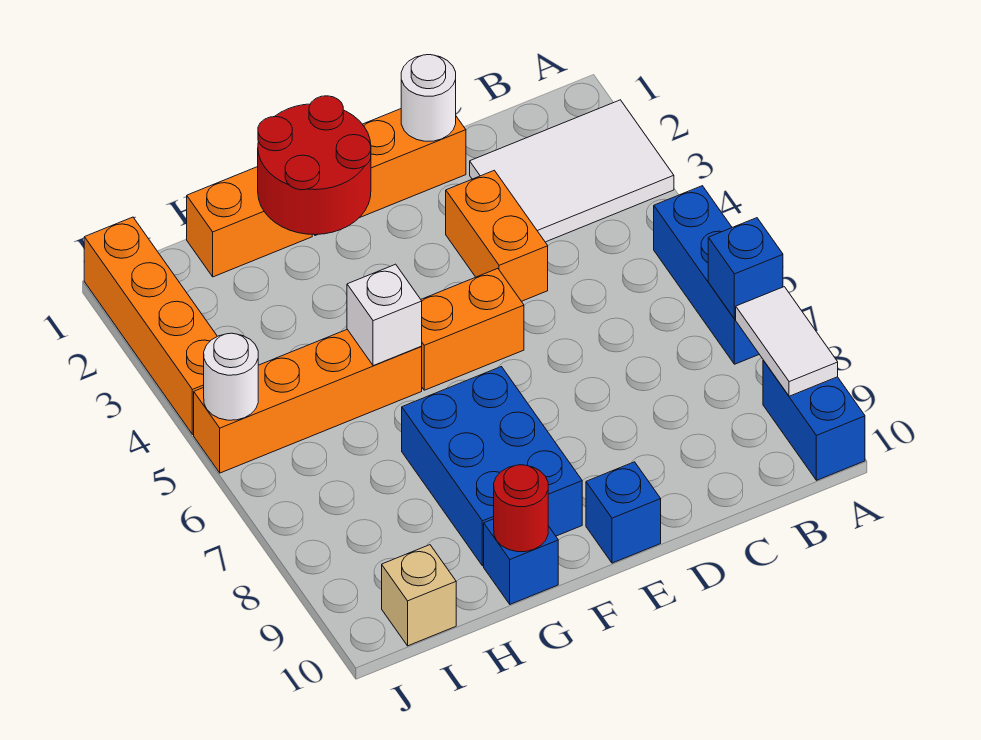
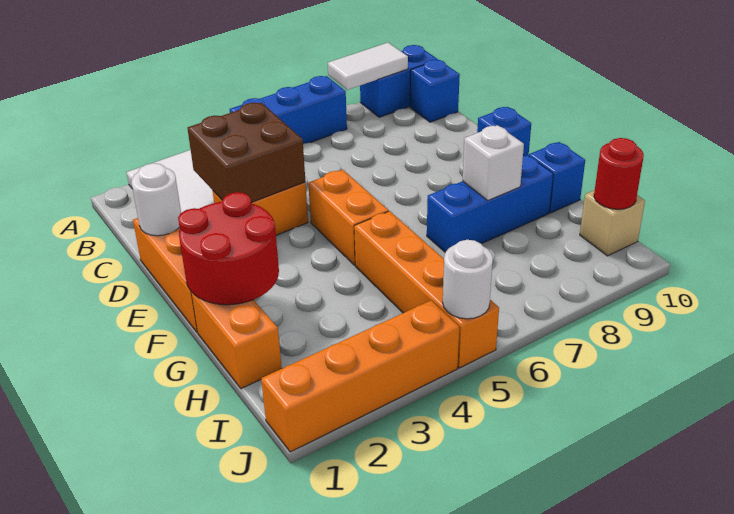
blue brick A7 level 2 -> blue brick B10 level 1
none -> brown brick C3:D4 level 2
blue brick F7:G9 level 1 -> blue brick G7:G9 level 1
white brick G5 level 2 -> white brick G8 level 2
red round brick G10 level 2 -> red round brick I10 level 2

